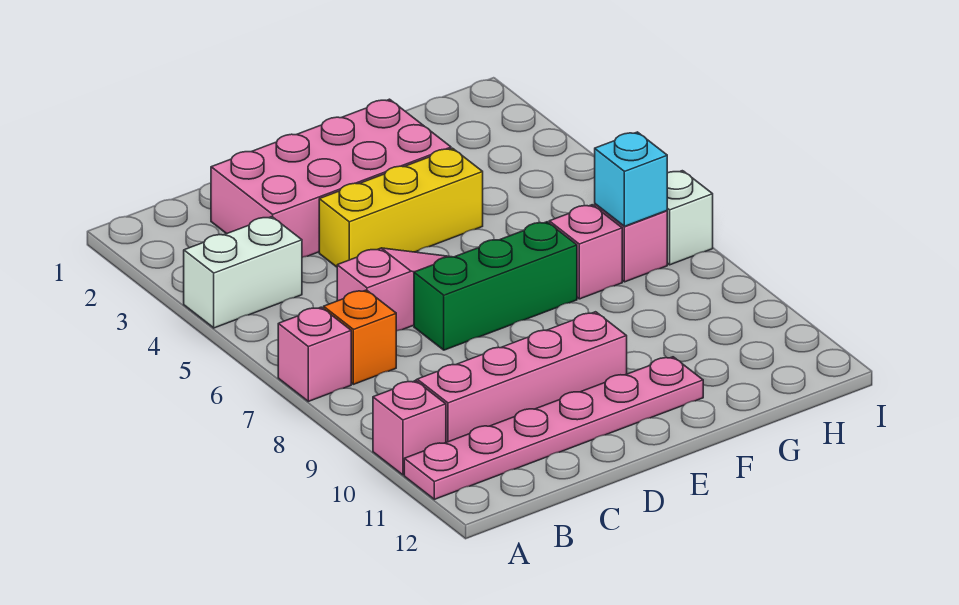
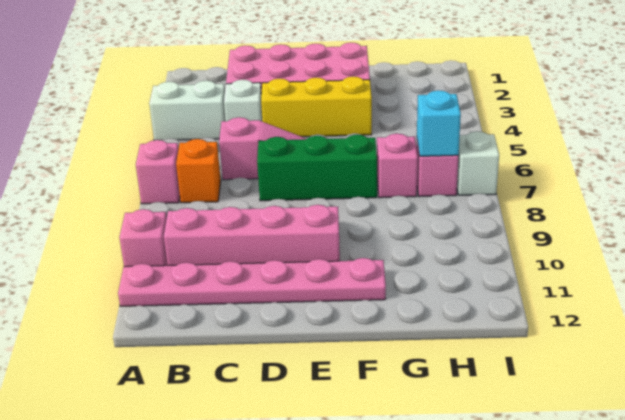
none -> white brick C4 level 1

